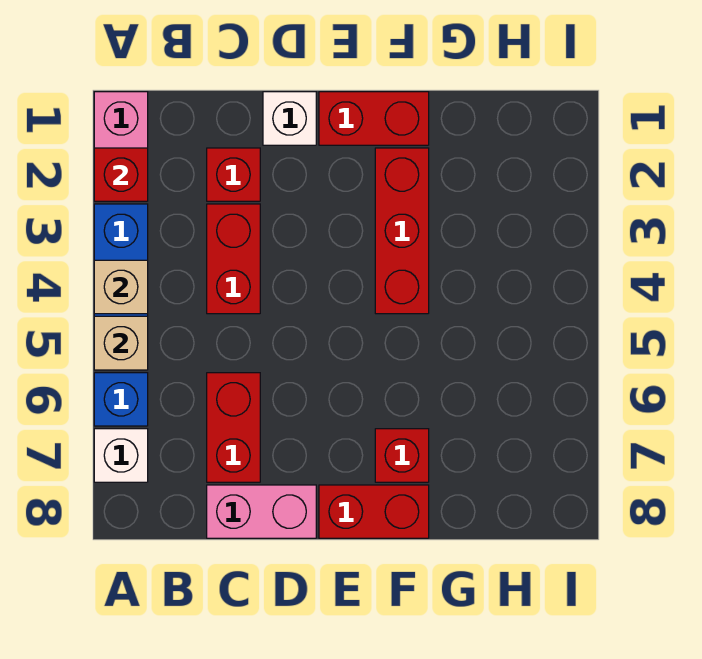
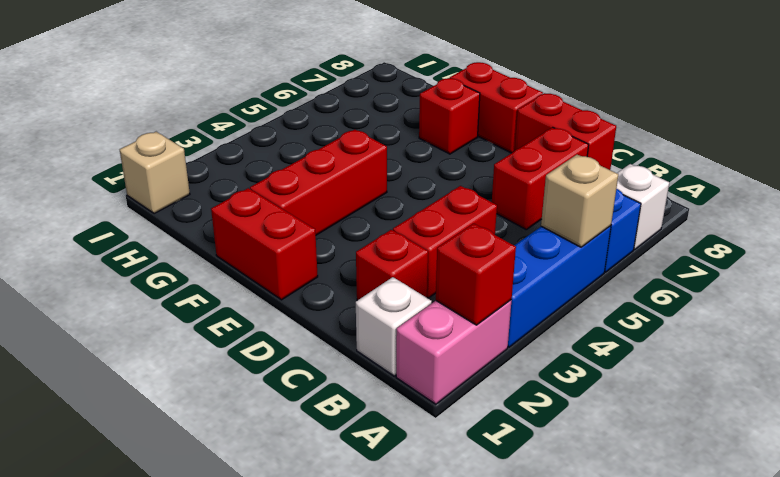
tan brick A4 level 2 -> tan brick I1 level 1
pink brick C8:D8 level 1 -> red brick C8:D8 level 1
white brick D1 level 1 -> white brick B1 level 1

